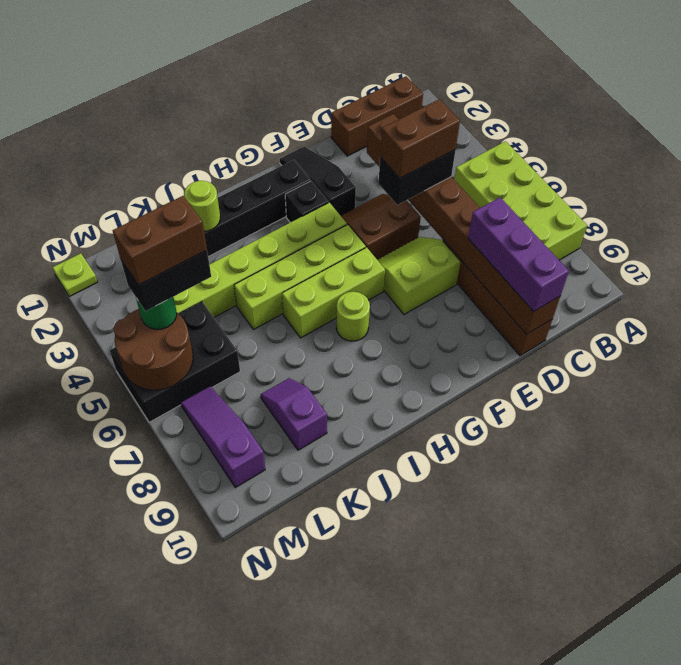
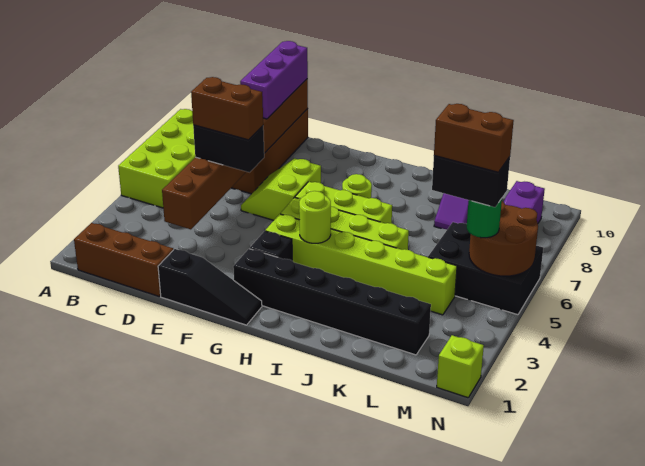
brown slope E4:F5 level 1 top 5 -> none
lime slope E6:F7 level 1 top 7 -> lime slope E6:F7 level 1 top F
black slope F1:F3 level 1 top 3 -> black slope E1:G1 level 1 top E
lime round brick J2 level 2 -> lime round brick H4 level 2
lime plate N1 level 1 -> lime brick N1 level 1

